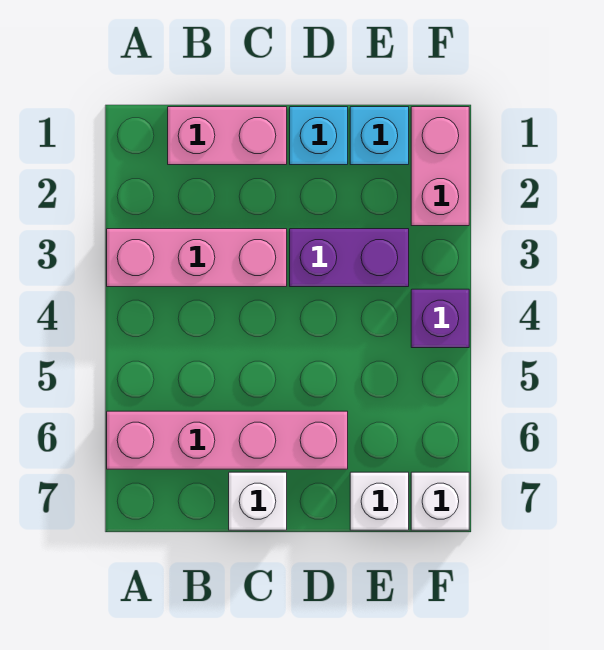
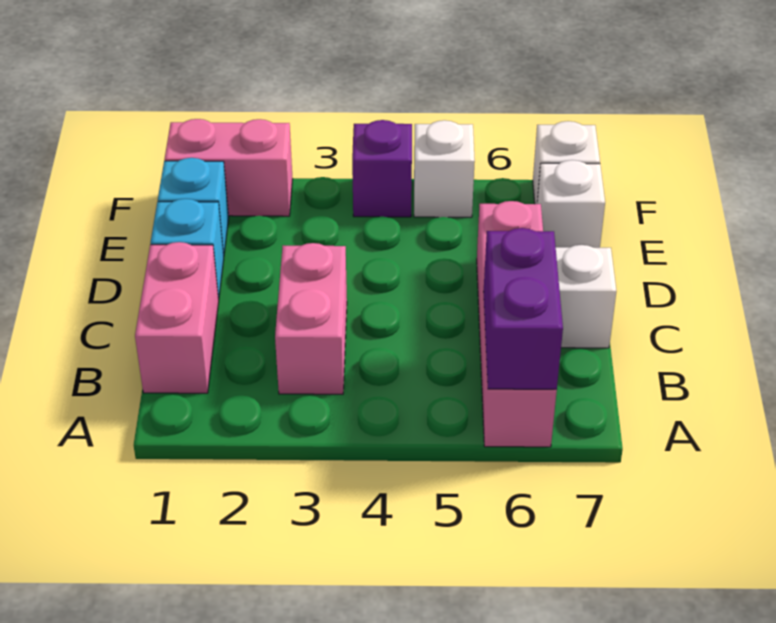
pink brick A3:C3 level 1 -> pink brick B3:C3 level 1
purple brick D3:E3 level 1 -> purple brick A6:B6 level 2
none -> white brick F5 level 1

